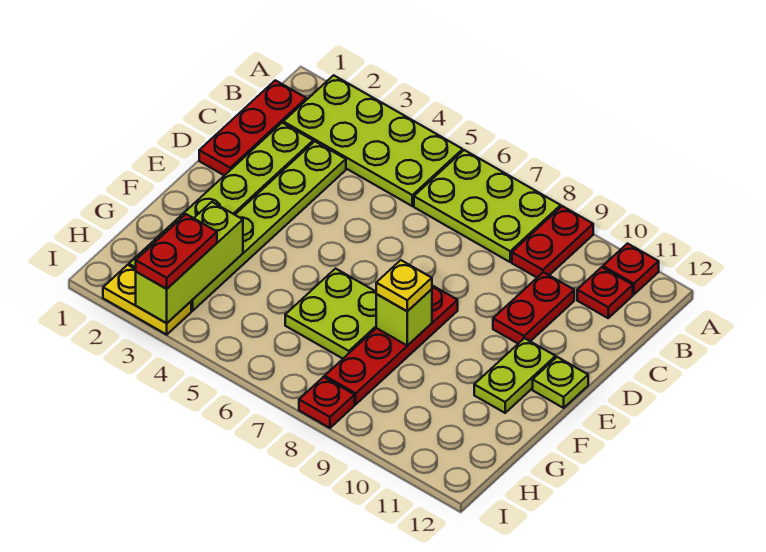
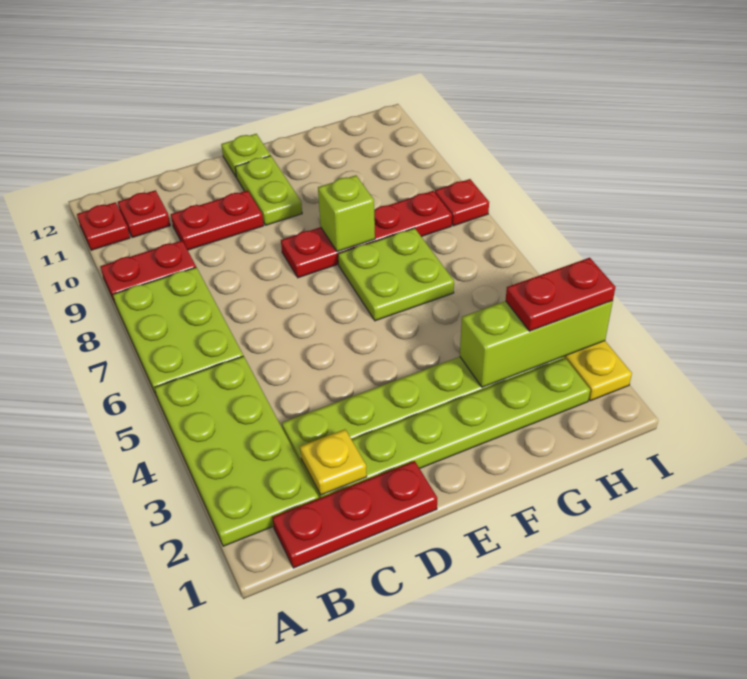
lime plate E11:F11 level 1 -> lime plate E10:E11 level 1
yellow plate F8 level 3 -> yellow plate C2 level 2

